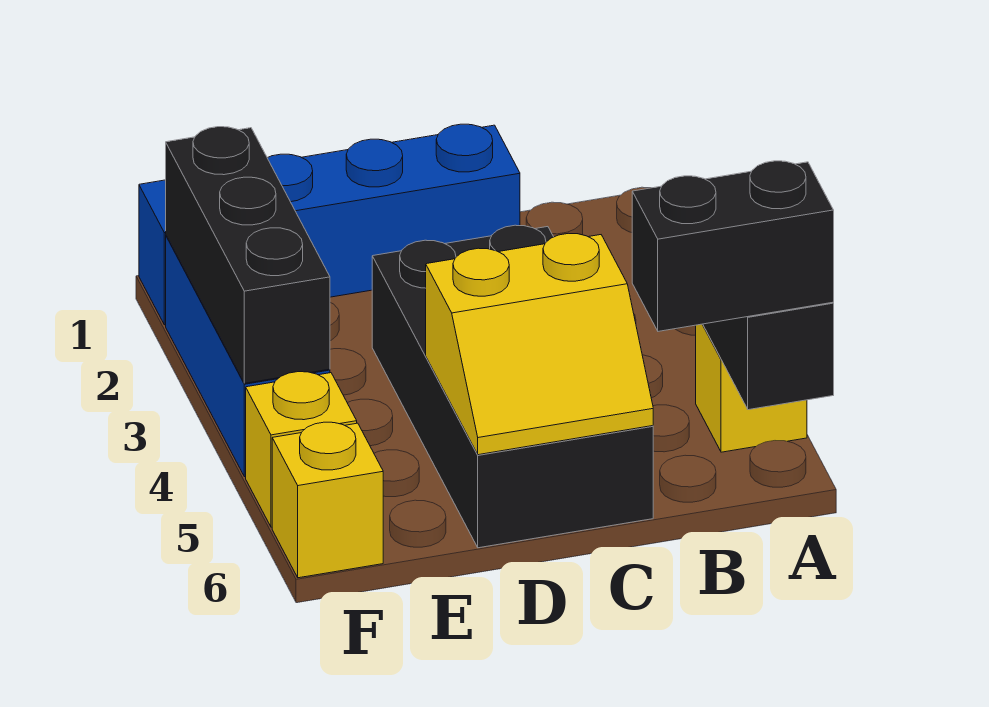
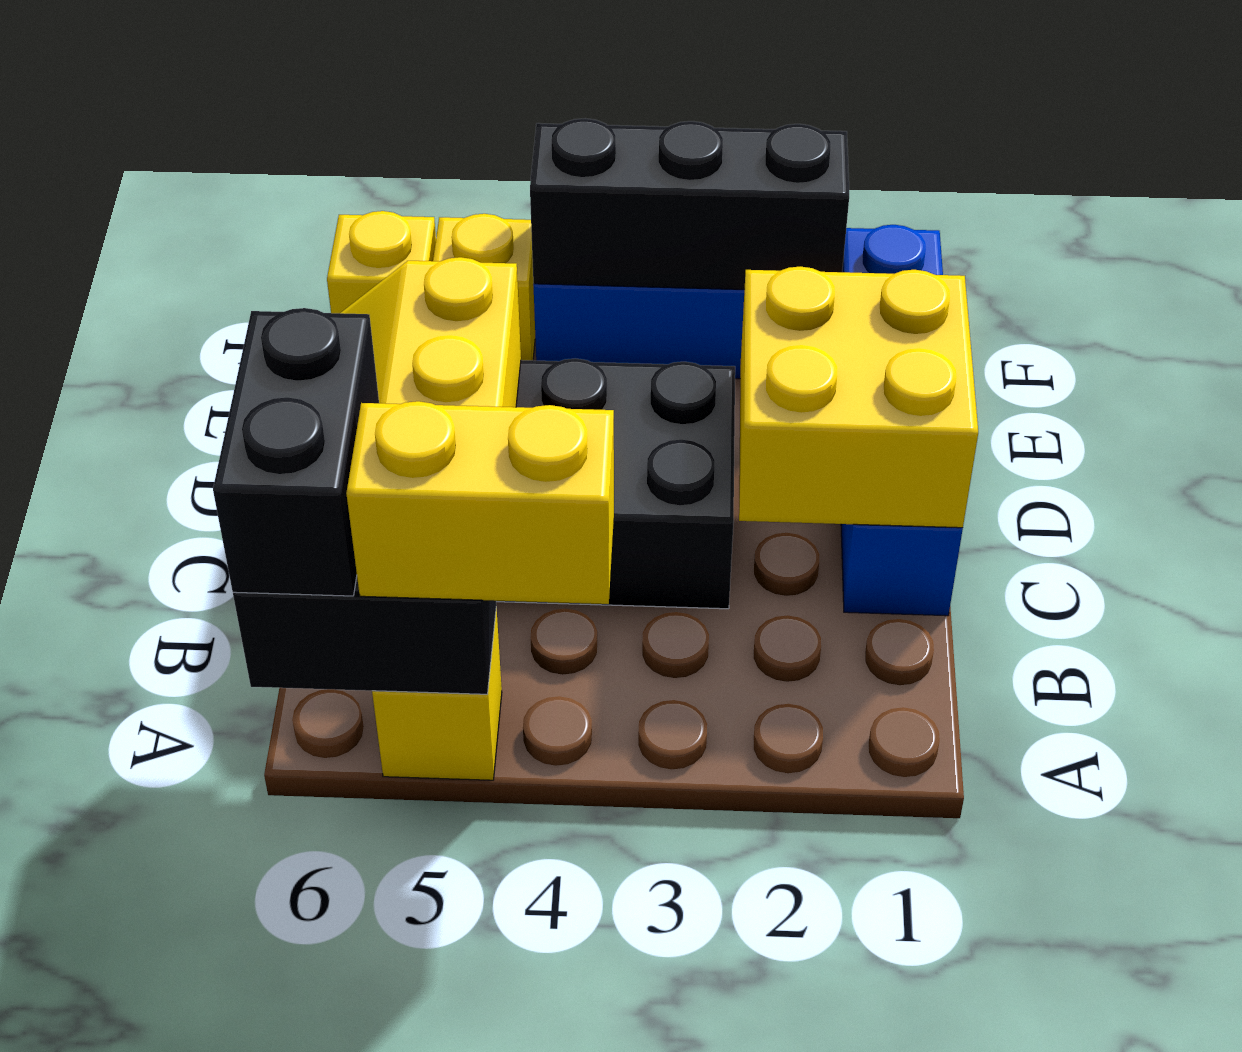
none -> yellow brick A4:A5 level 3
none -> yellow brick C1:D2 level 2

